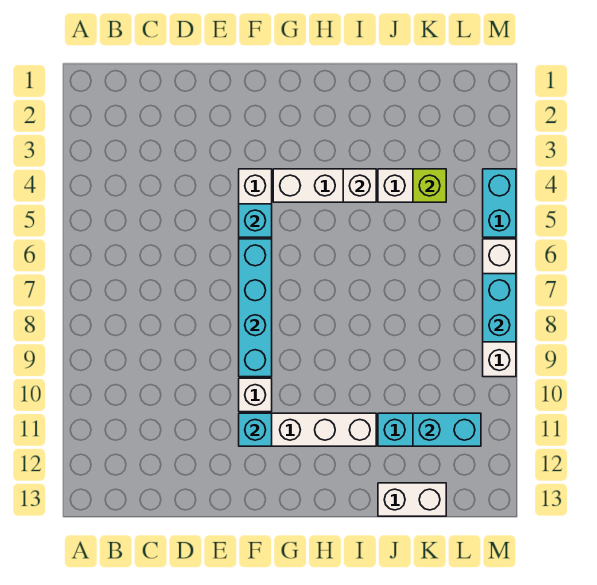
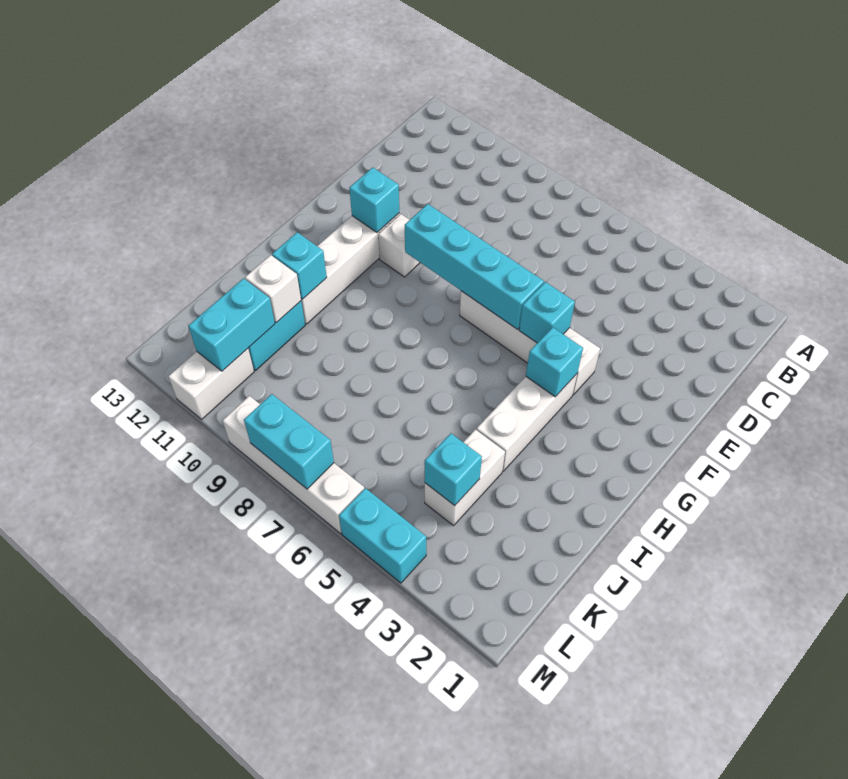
none -> cyan brick G4 level 2
white brick I4 level 2 -> white brick J11 level 2
none -> cyan brick I11 level 2
white brick J13:K13 level 1 -> white brick L11:M11 level 1
lime brick K4 level 2 -> cyan brick K4 level 2

